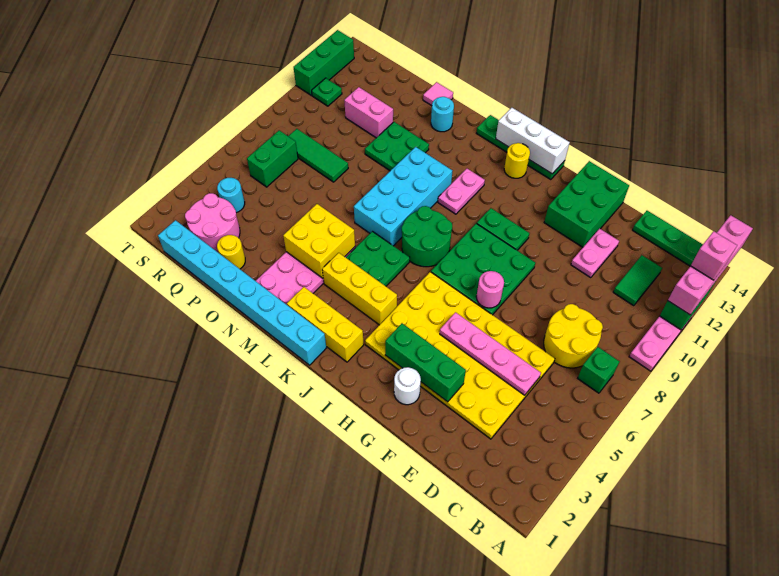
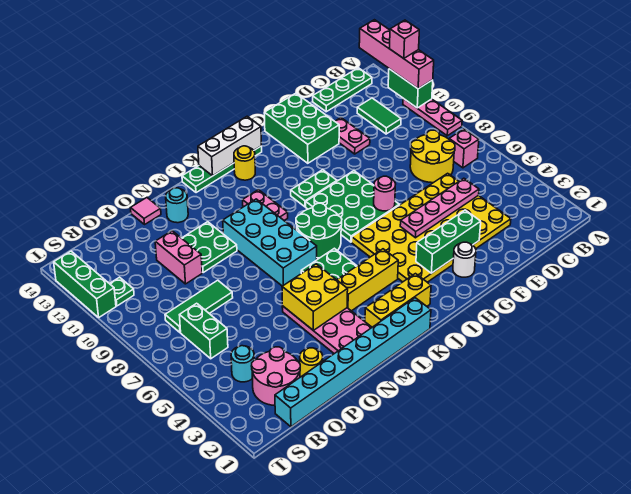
green brick B7 level 1 -> pink brick B7 level 1
pink brick P11:Q11 level 1 -> pink brick P10:P11 level 1

